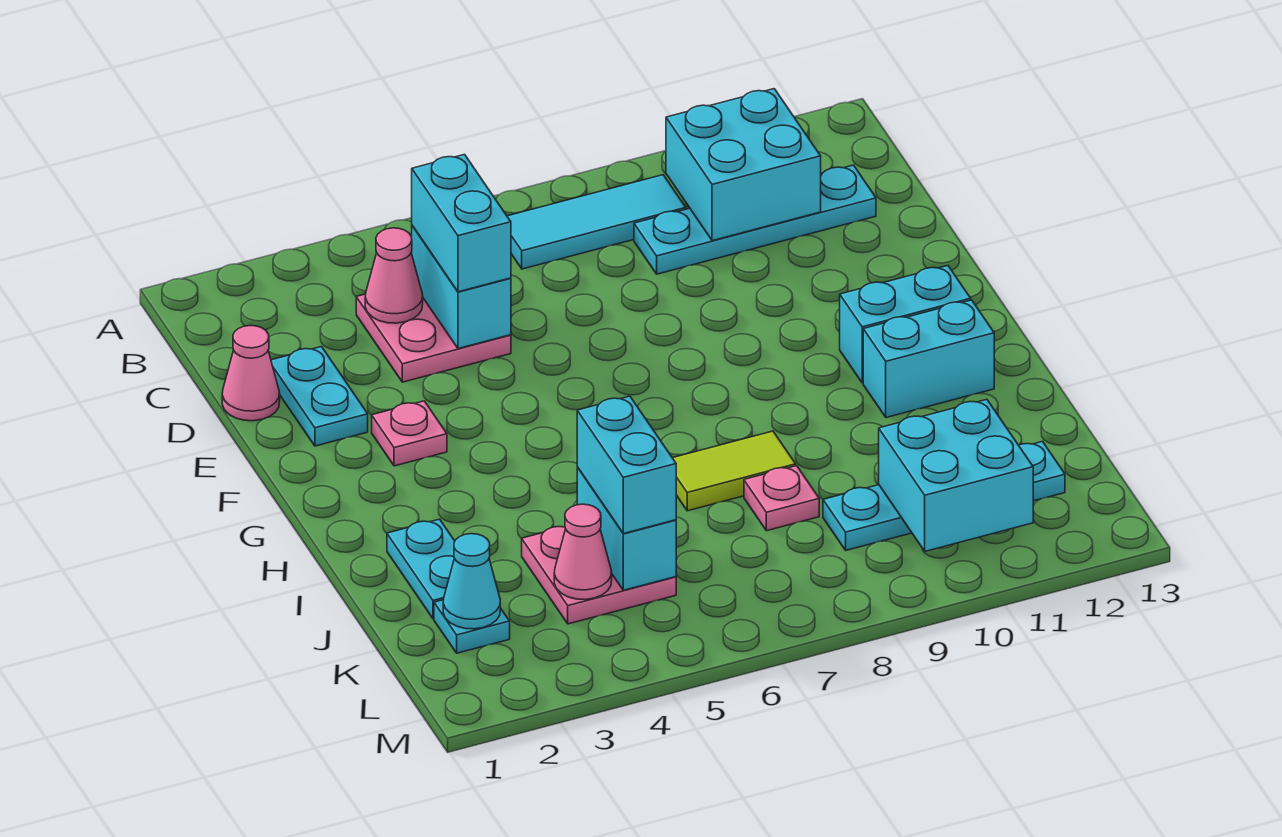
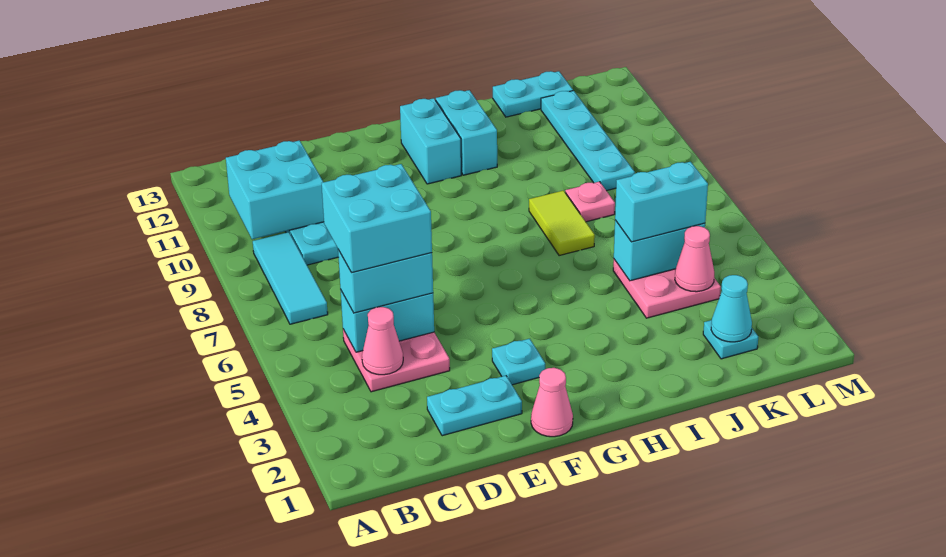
pink cone D1 level 1 -> pink cone F1 level 1
pink plate F3 level 1 -> cyan plate F3 level 1
cyan plate I2:J2 level 1 -> cyan plate J13:K13 level 1
cyan brick K10:L11 level 2 -> cyan brick C5:D6 level 4

